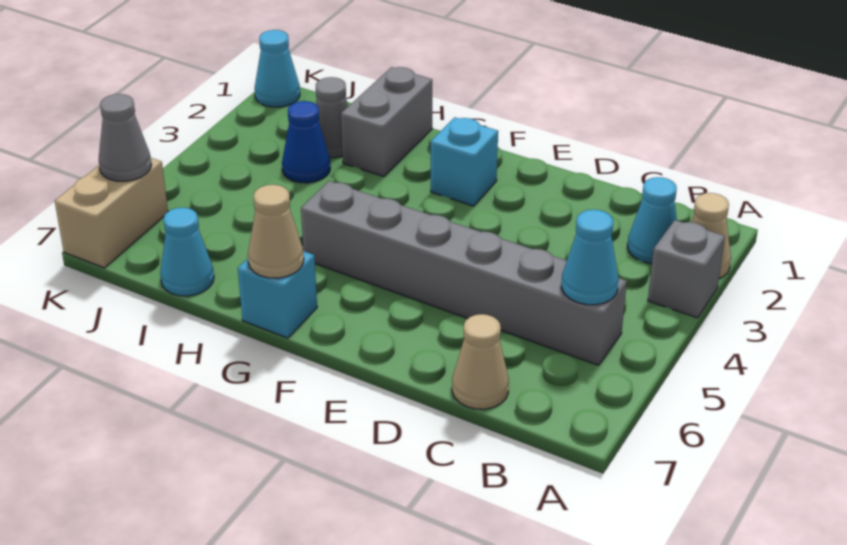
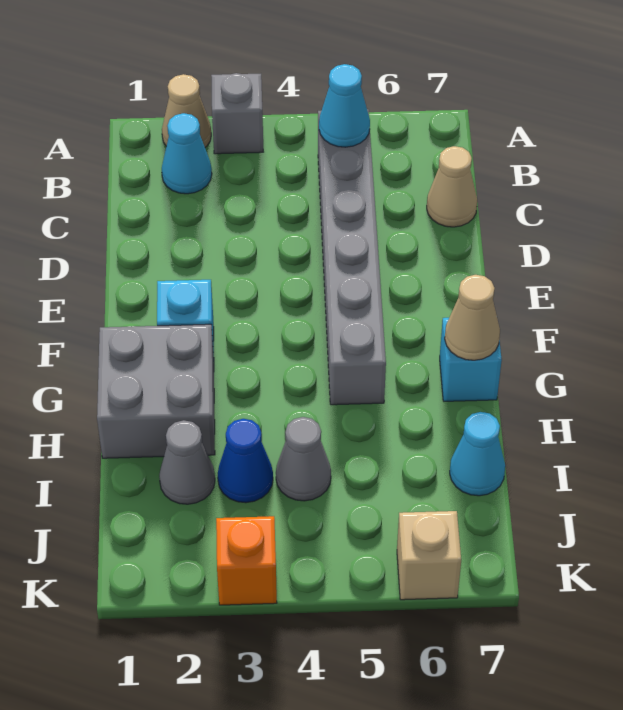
grey brick H1:H2 level 1 -> grey brick G1:H2 level 1
cyan cone K1 level 1 -> none
none -> orange brick K3 level 1
tan brick K6:K7 level 1 -> tan brick K6 level 1
grey cone K6 level 2 -> grey cone I4 level 1

